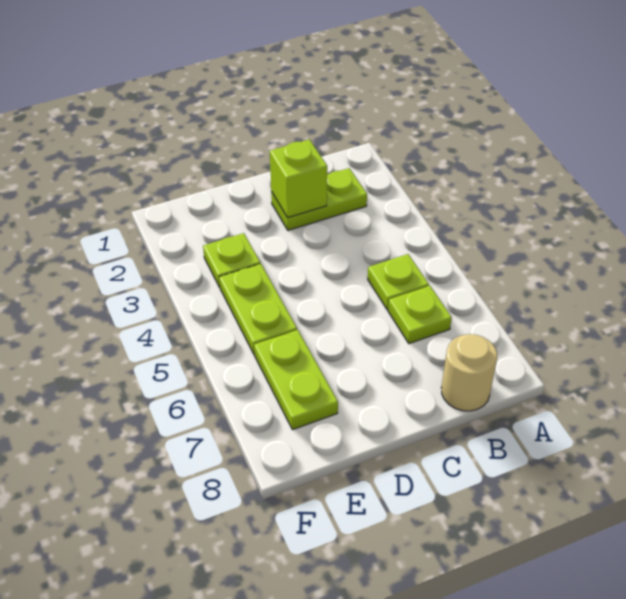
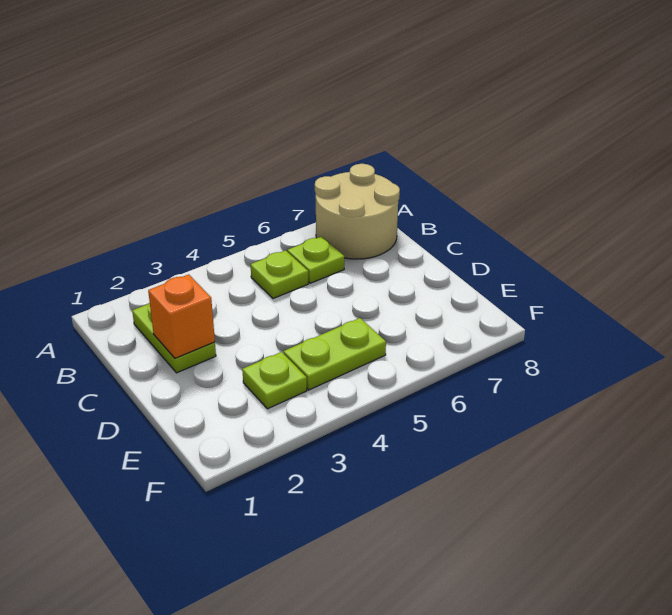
tan round brick B8 level 1 -> tan round brick A7:B8 level 1
lime brick C2 level 2 -> orange brick C2 level 2
lime plate E6:E7 level 1 -> none

